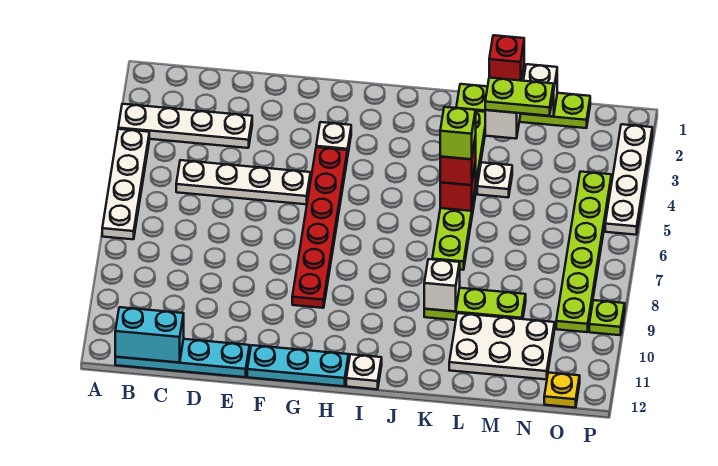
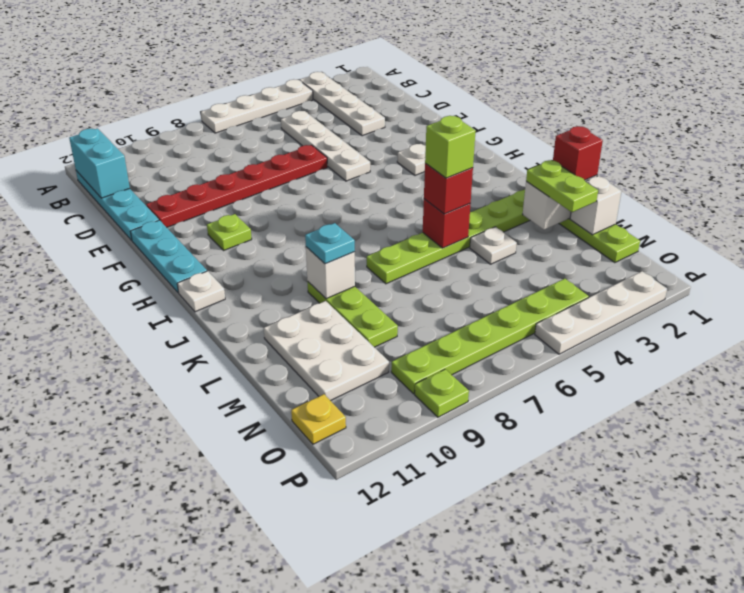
red plate G4:G9 level 1 -> red plate E6:E11 level 1
none -> lime plate G10 level 1
none -> cyan plate K9 level 3

